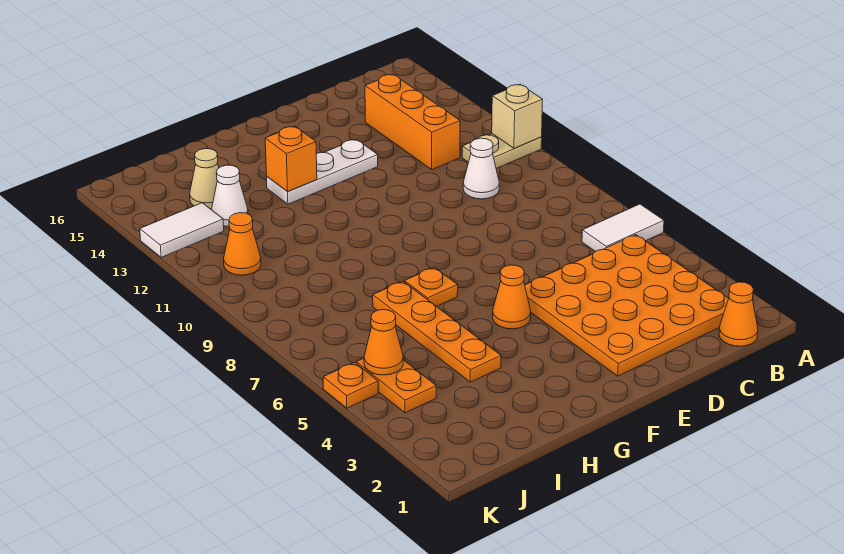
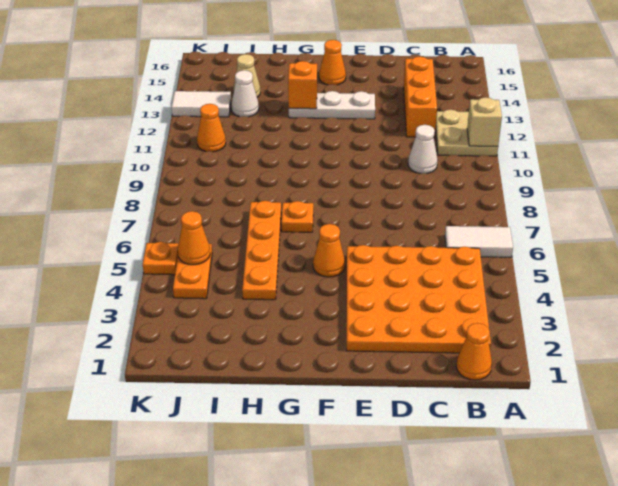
tan plate A11:B11 level 1 -> tan plate A11:B12 level 1
none -> orange cone F15 level 1

